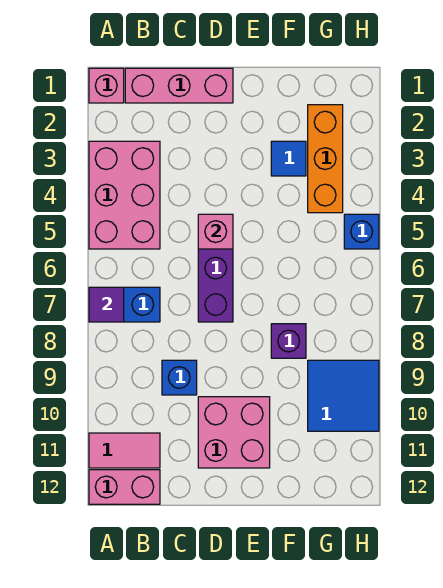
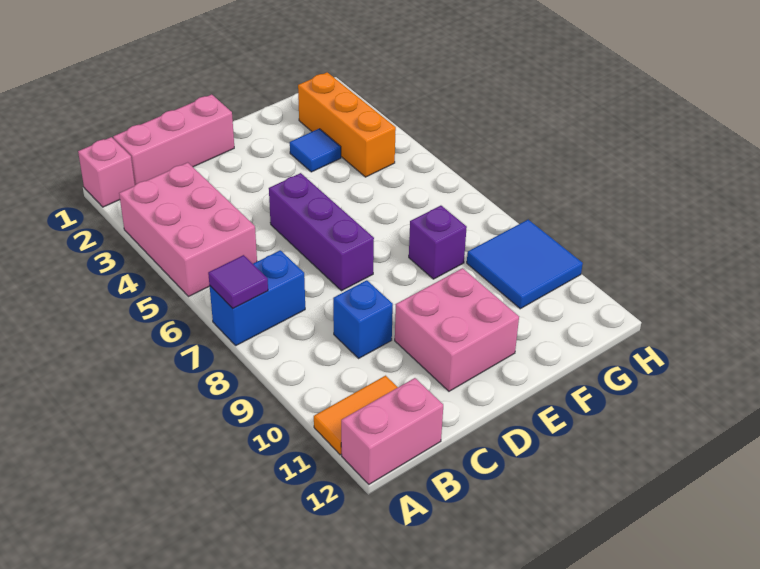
pink tile A11:B11 level 1 -> orange tile A11:B11 level 1
pink brick D5 level 2 -> none
blue brick H5 level 1 -> none

